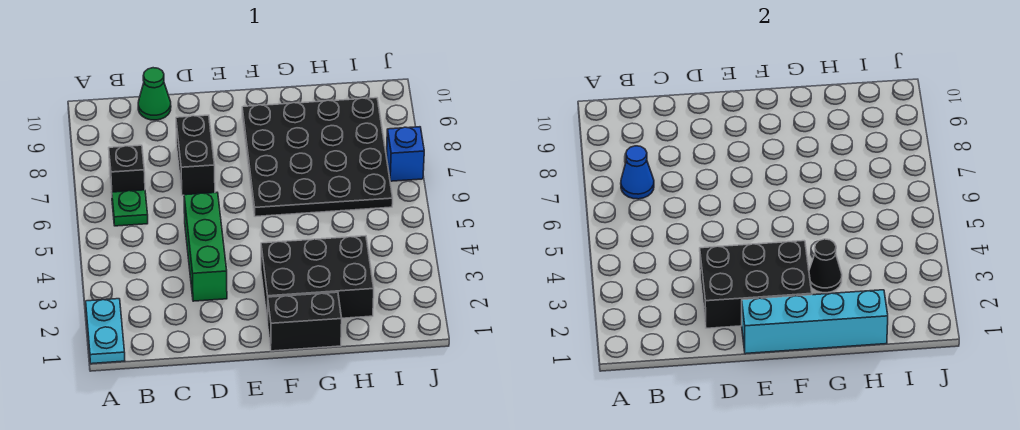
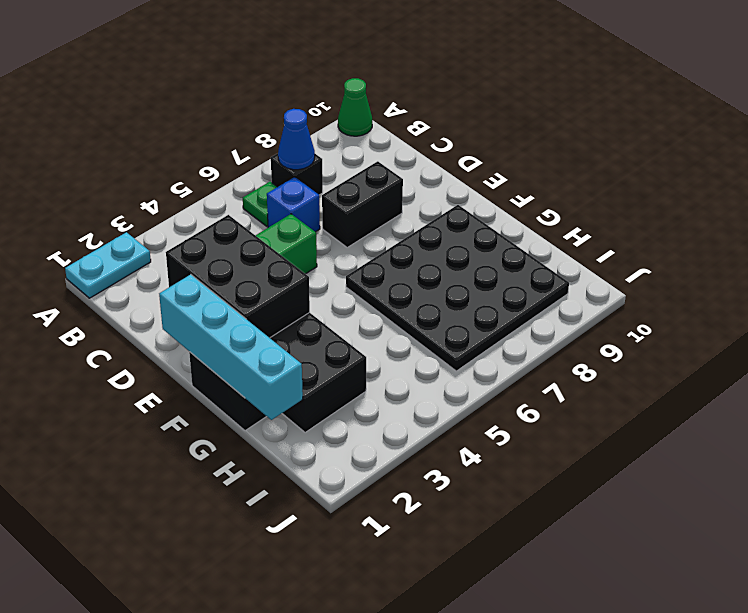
green cone C10 level 1 -> green cone A10 level 1
black cone G3 level 2 -> none
blue brick J7 level 1 -> blue brick C6 level 1

